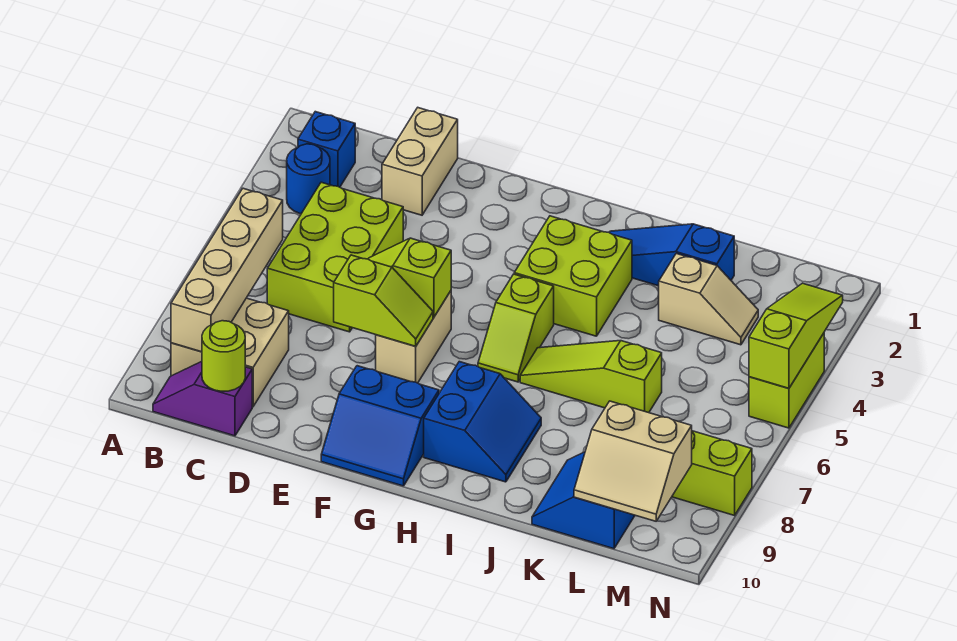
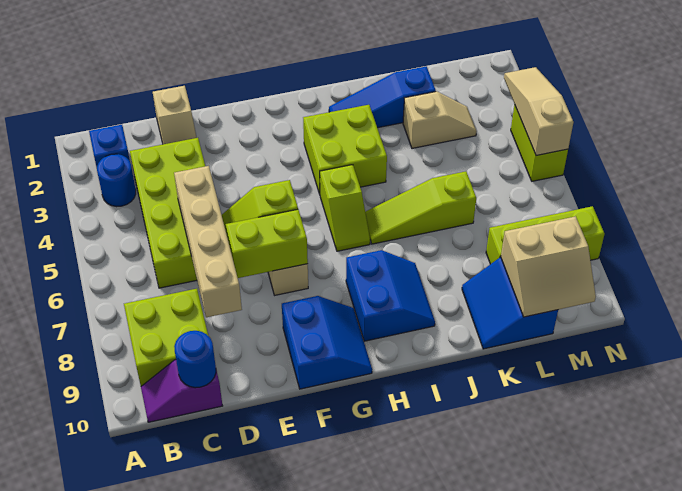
tan brick B6:B9 level 2 -> tan brick D5:D8 level 2
tan brick B8:C9 level 1 -> lime brick B8:C9 level 1
lime brick C4:D6 level 1 -> lime brick C3:D6 level 1
lime round brick C10 level 2 -> blue round brick C10 level 2
tan brick D1:D2 level 1 -> tan slope D1:D2 level 1 top 1
lime slope E7:F7 level 2 top E -> lime brick E7:F7 level 2
blue slope F9:G10 level 1 top 9 -> blue slope F9:G10 level 1 top F
lime slope N3:N5 level 2 top 5 -> tan slope N3:N5 level 2 top 5

